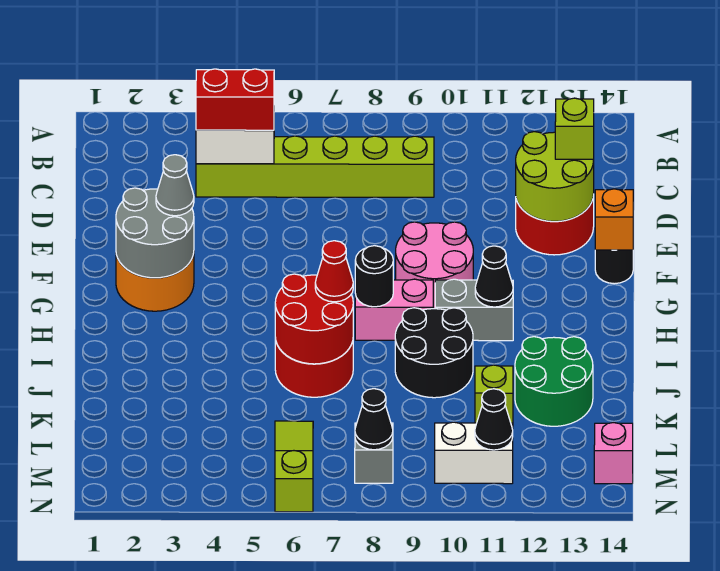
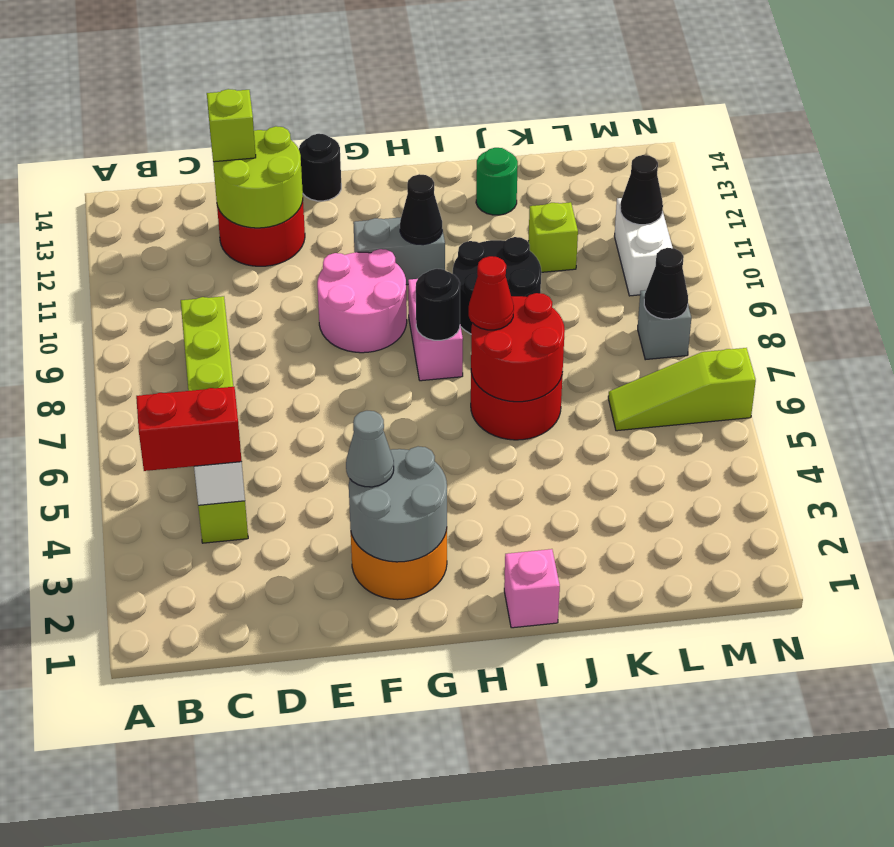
red brick C4:C5 level 3 -> red brick B4:C4 level 3
orange brick F14 level 2 -> none
grey brick H10:H11 level 1 -> grey brick G11:H11 level 1
green round brick J12:K13 level 1 -> green round brick J13 level 1
pink brick M14 level 1 -> pink brick I1 level 1

